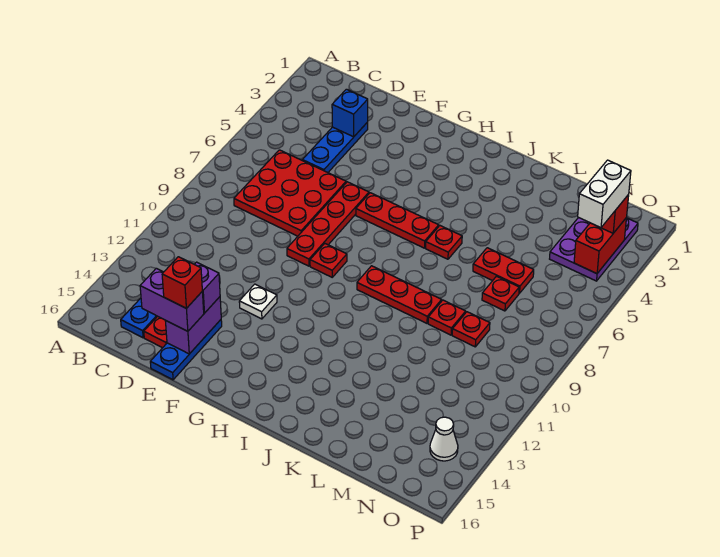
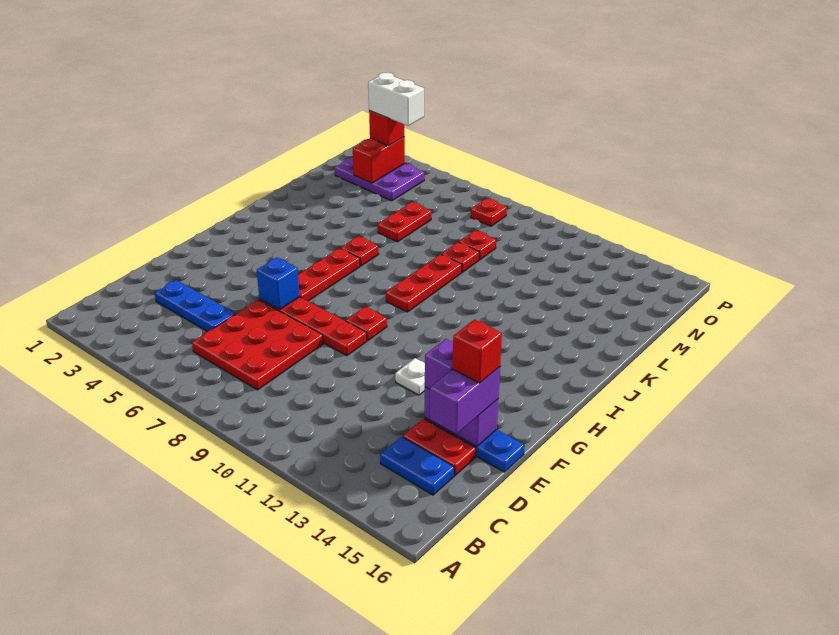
blue brick D3 level 2 -> blue brick F6 level 2
red plate M7 level 1 -> red plate O8 level 1
red brick O3:O4 level 2 -> red brick N3:O3 level 2
white cone O14 level 1 -> none

